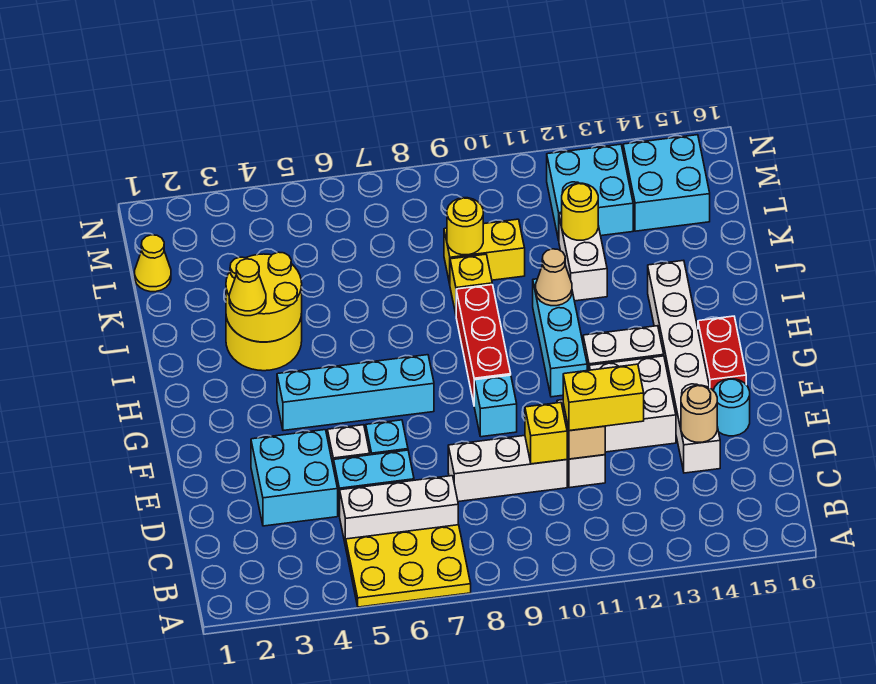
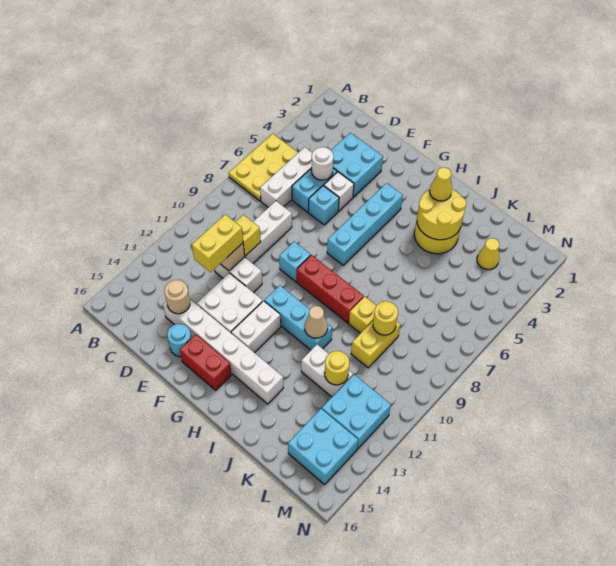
none -> white round brick D5 level 2
yellow cone L1 level 1 -> yellow cone L3 level 1

